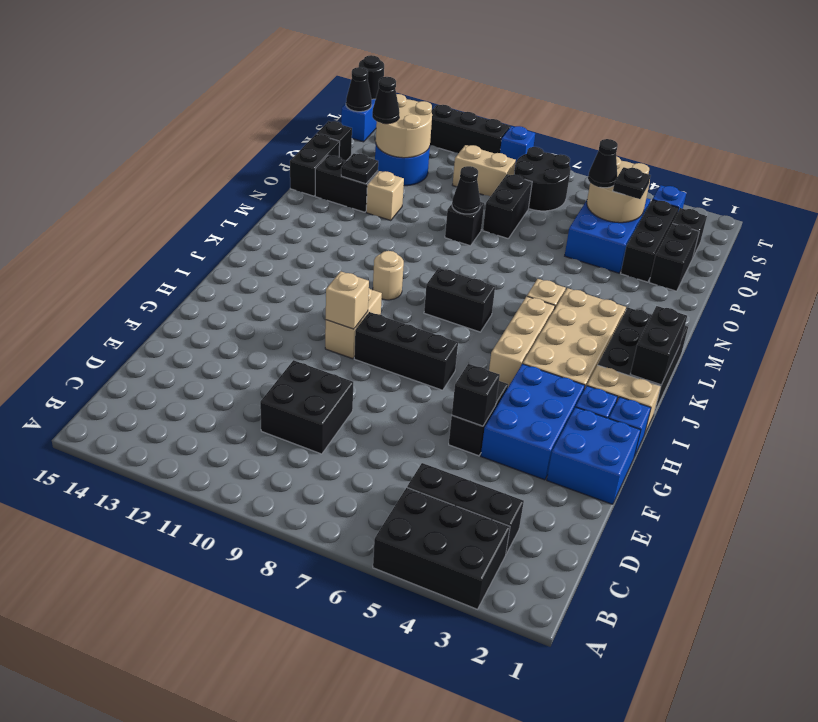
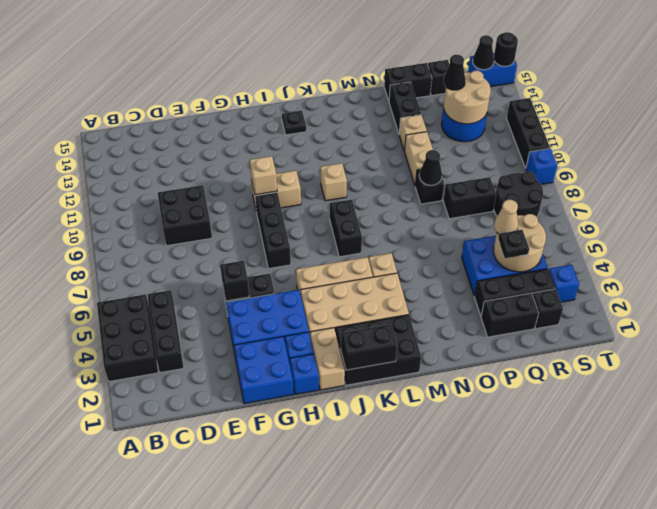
tan round brick K10 level 1 -> tan brick K10 level 1
black plate O13 level 2 -> black plate J14 level 1
black cone Q5 level 3 -> tan cone Q5 level 3
tan brick R9:R10 level 1 -> tan brick O10:O11 level 1

